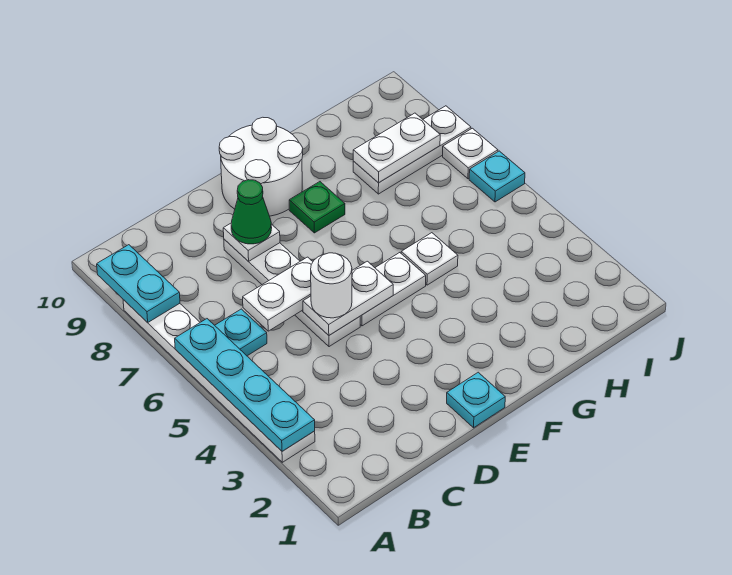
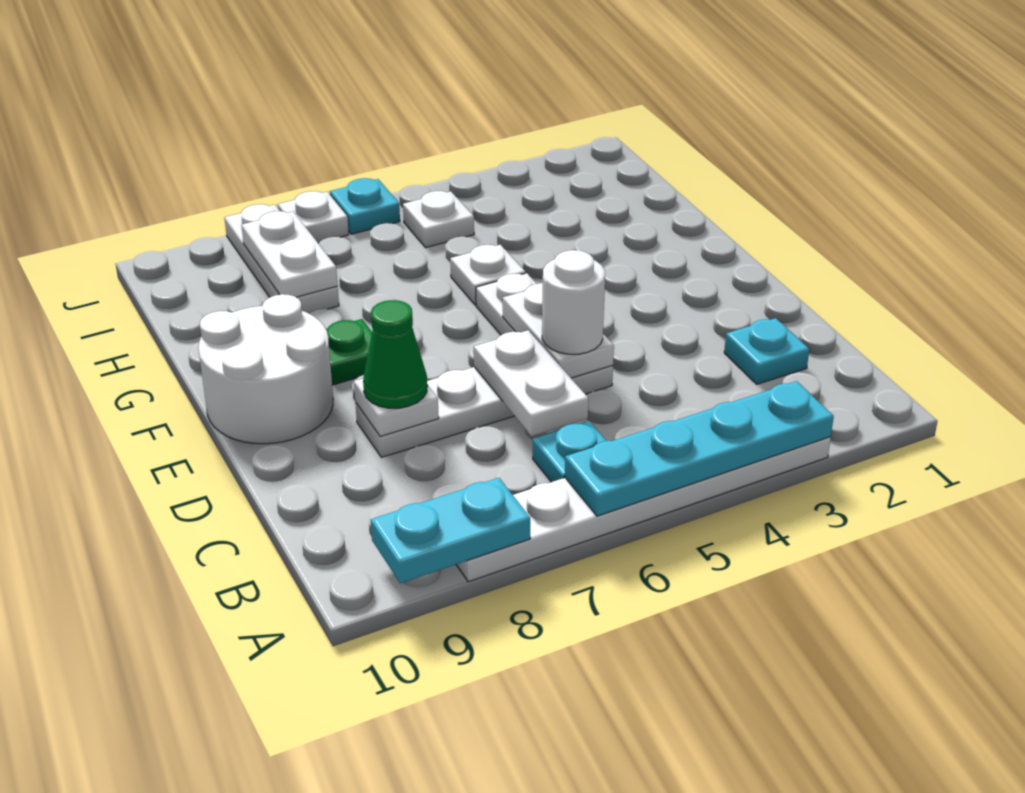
cyan plate E1 level 1 -> cyan plate C2 level 1
none -> white plate I5 level 1

